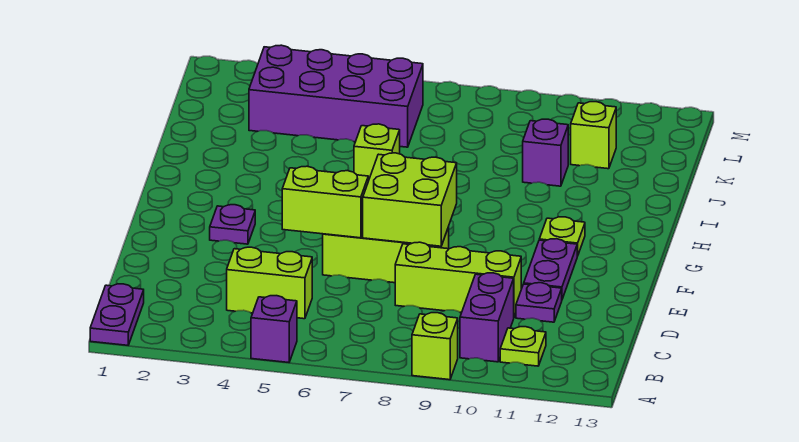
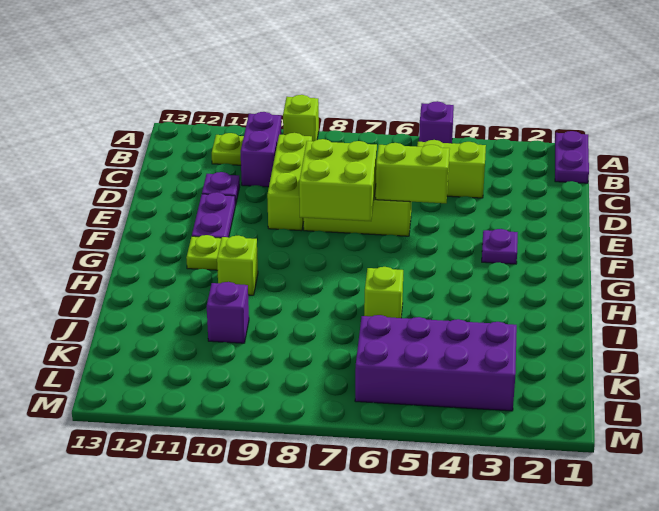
lime brick D8:D10 level 1 -> lime brick C9:E9 level 1
lime brick K11 level 1 -> lime brick H10 level 1

